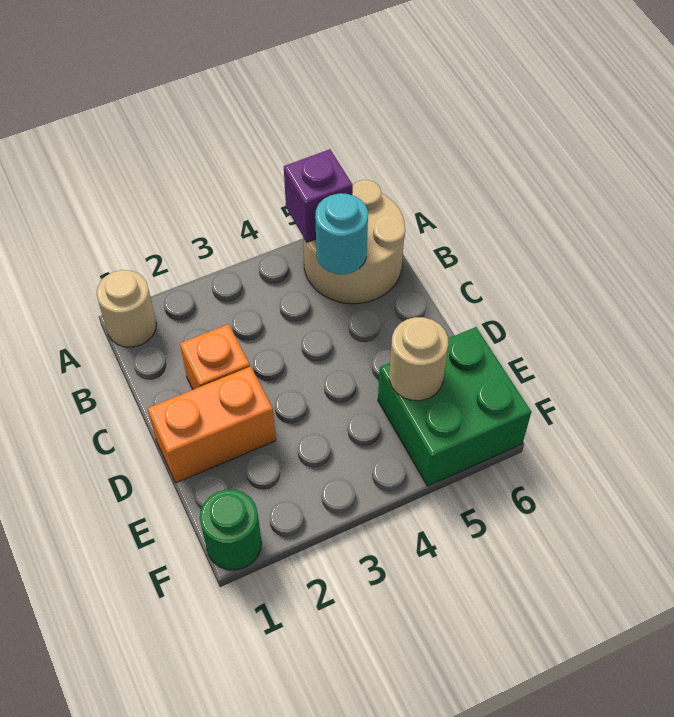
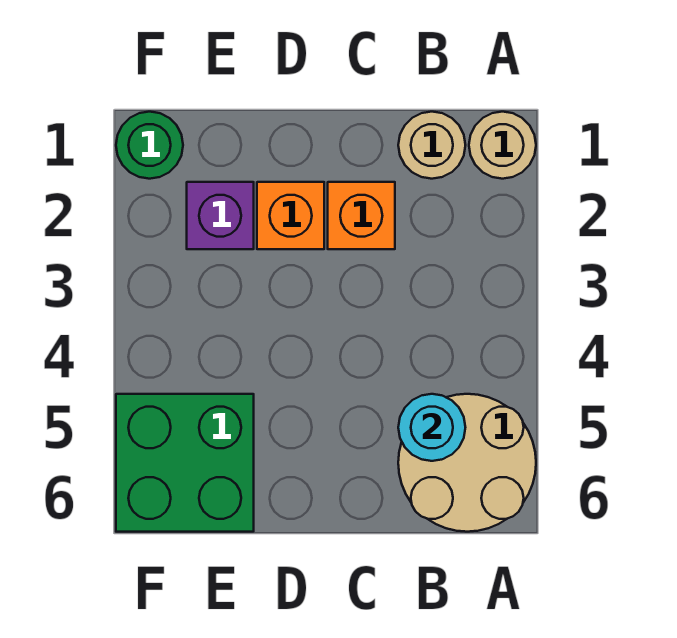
purple brick A5 level 2 -> purple brick E2 level 1
orange brick D1:D2 level 1 -> orange brick D2 level 1
tan round brick E5 level 2 -> tan round brick B1 level 1

